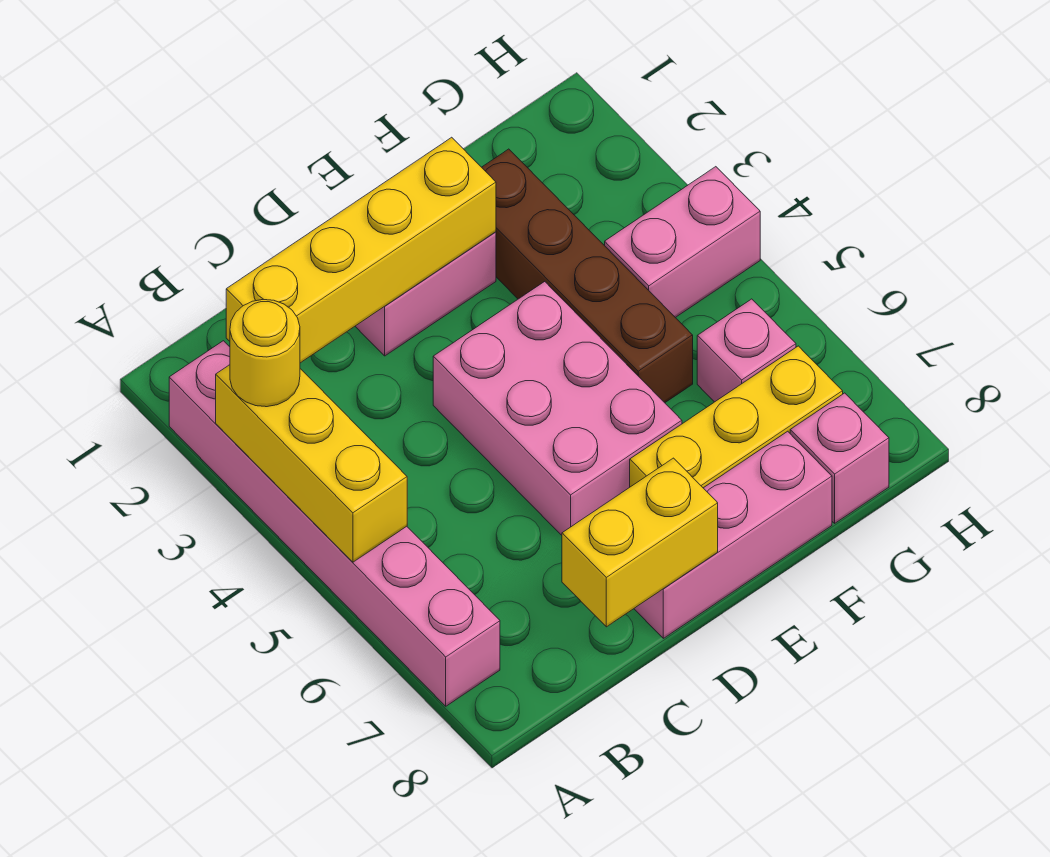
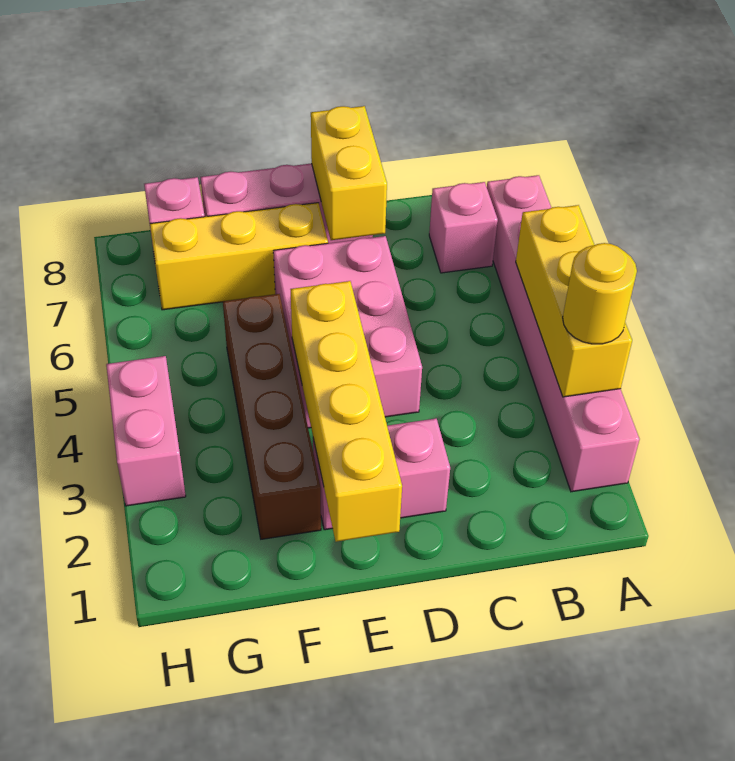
yellow brick B2:E2 level 2 -> yellow brick E1:E4 level 2
yellow brick C8:D8 level 2 -> yellow brick D7:D8 level 2
pink brick G4:H4 level 1 -> pink brick H3:H4 level 1
pink brick G6 level 1 -> pink brick B7 level 1

